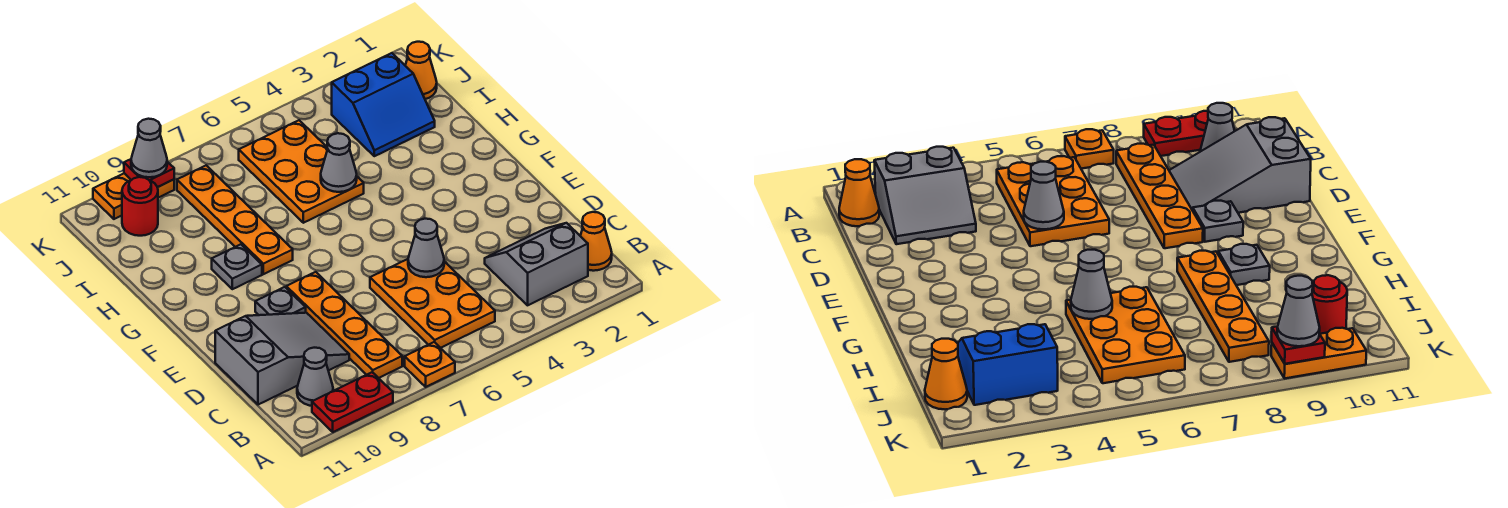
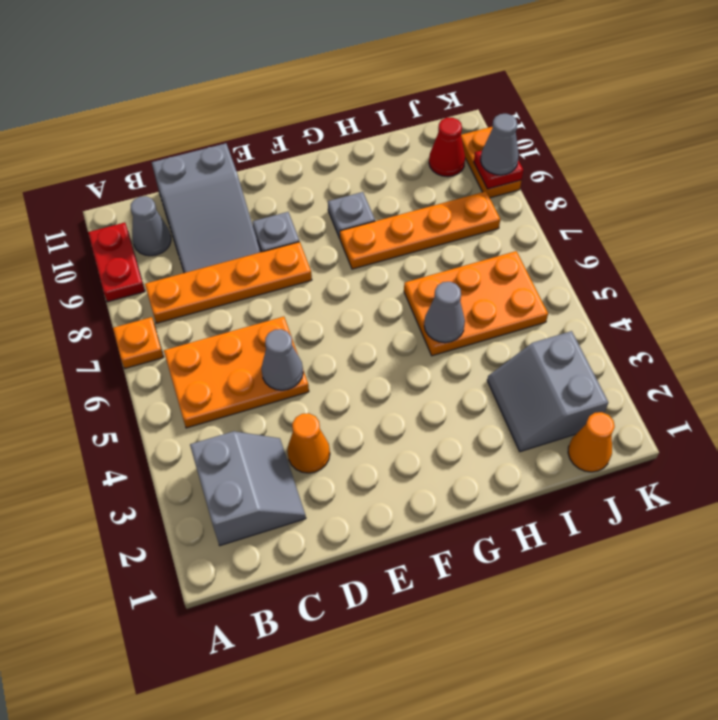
orange cone B1 level 1 -> orange cone D3 level 1
blue slope I2:J3 level 1 top J -> grey slope I2:J3 level 1 top J
red round brick J10 level 1 -> red cone J10 level 1

